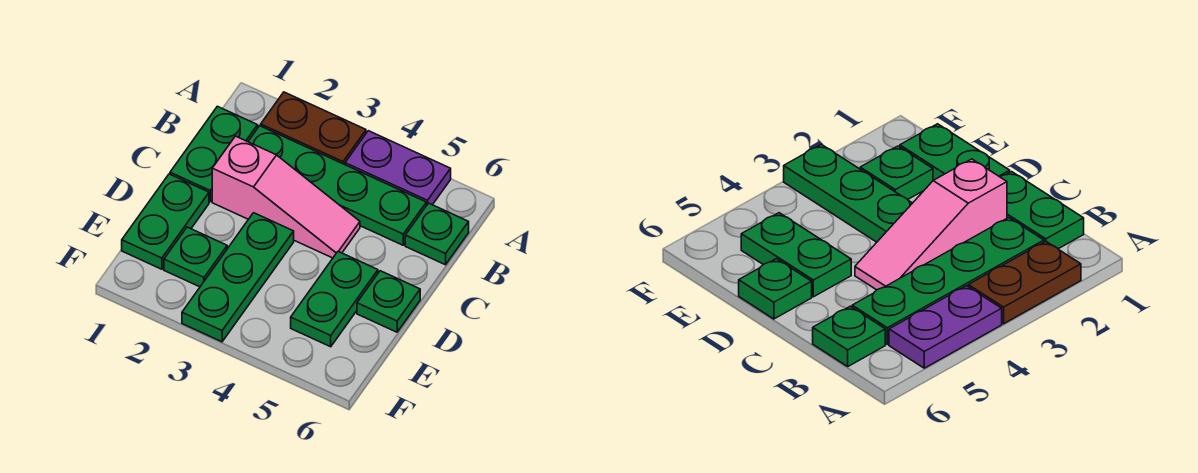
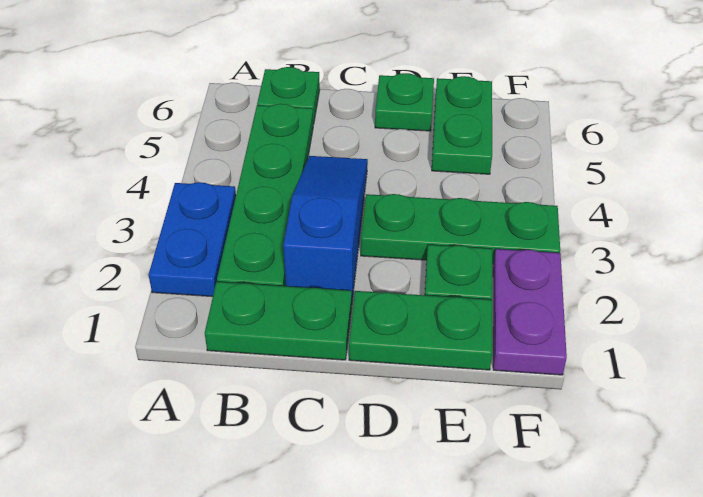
brown plate A2:A3 level 1 -> blue plate A2:A3 level 1
purple plate A4:A5 level 1 -> purple plate F1:F2 level 1
pink slope C2:C4 level 1 top 2 -> blue slope C2:C4 level 1 top 2
green plate D5:E5 level 1 -> green plate E5:E6 level 1

